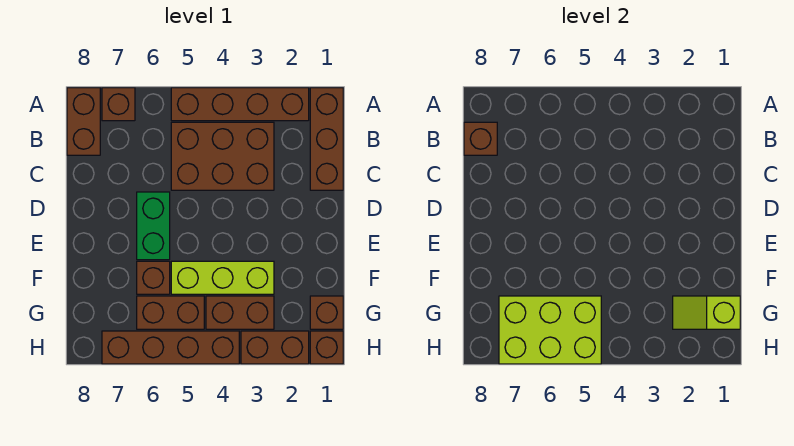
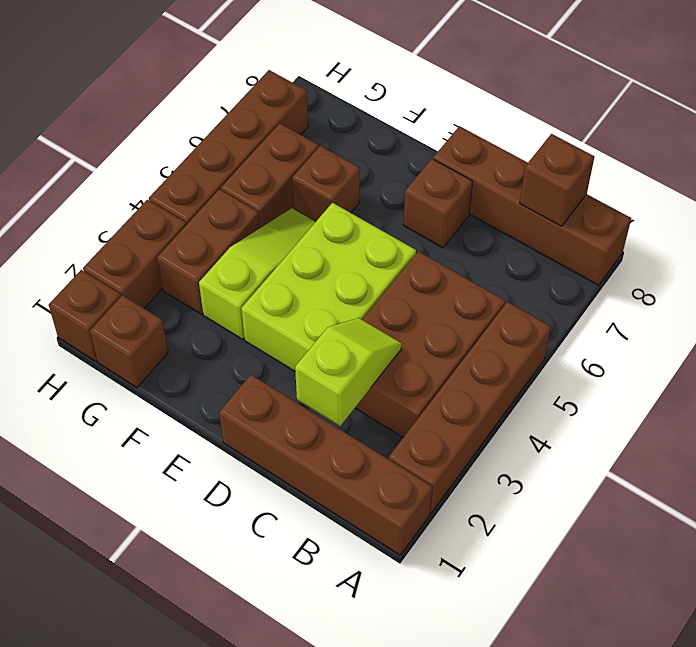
brown brick A1:C1 level 1 -> brown brick A1:D1 level 1
brown brick A7 level 1 -> brown brick D7 level 1
brown brick A8:B8 level 1 -> brown brick A8:D8 level 1
green brick D6:E6 level 1 -> none
lime brick F3:F5 level 1 -> lime slope F3:F5 level 1 top 3
lime slope G1:G2 level 2 top 1 -> lime slope C2:C3 level 2 top 2
lime brick G5:H7 level 2 -> lime brick D3:E5 level 1

